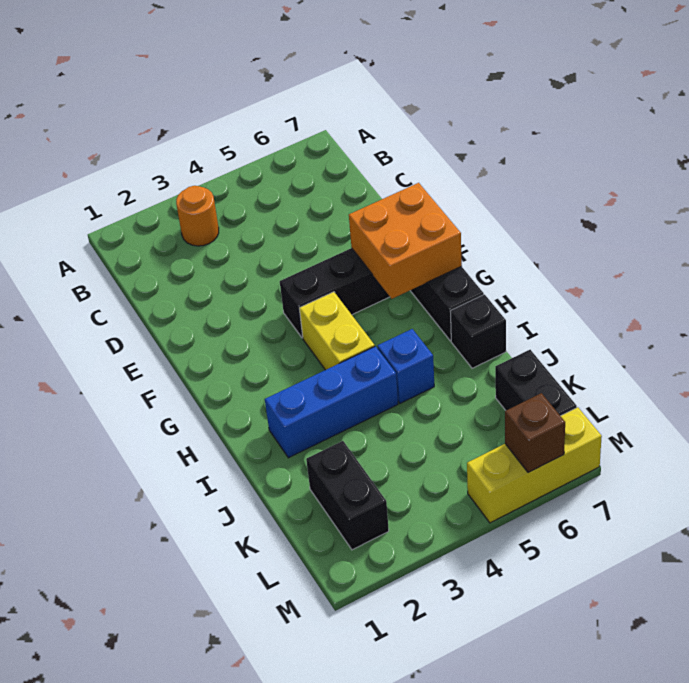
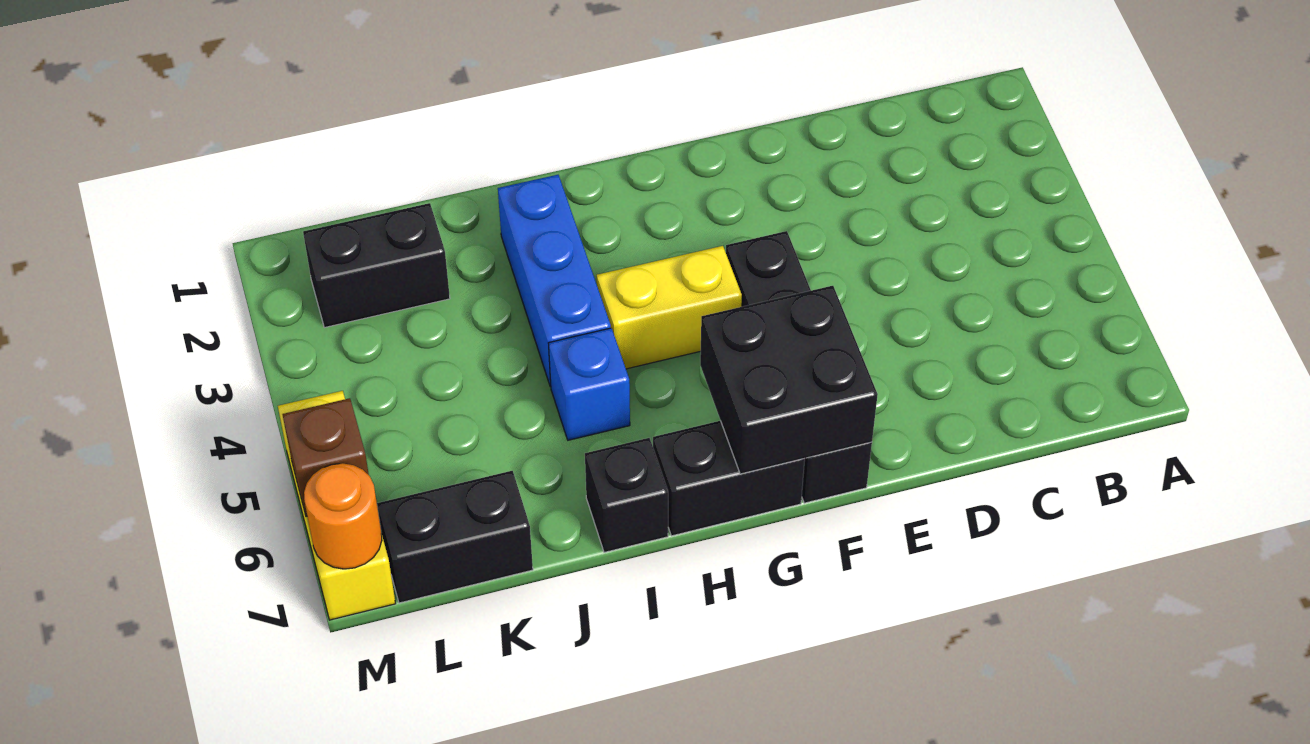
orange round brick B3 level 1 -> orange round brick M7 level 2
orange brick F6:G7 level 2 -> black brick F6:G7 level 2

